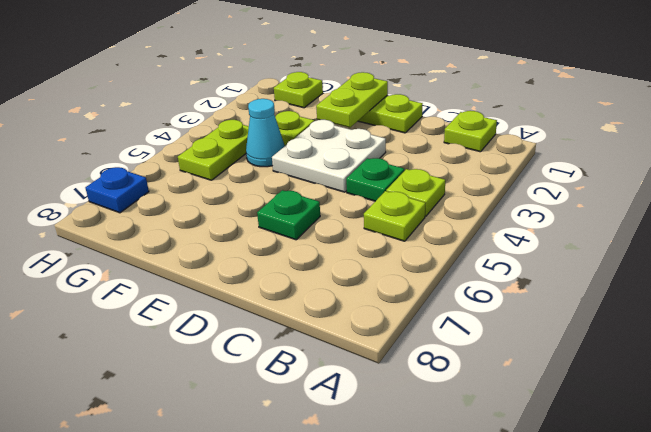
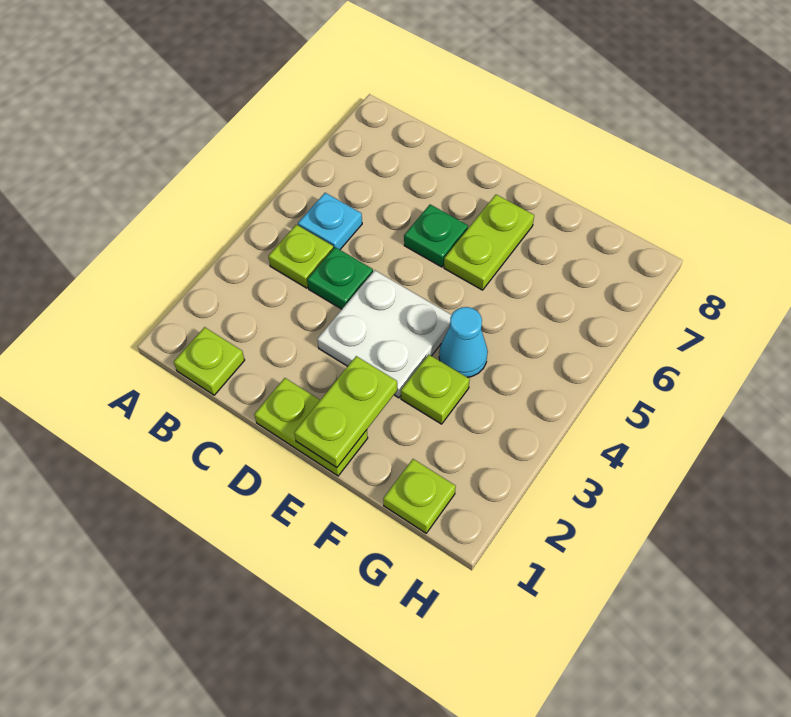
lime plate B5 level 1 -> cyan plate B5 level 1
lime plate G4:G5 level 1 -> lime plate E6:E7 level 1
blue plate H7 level 1 -> none

